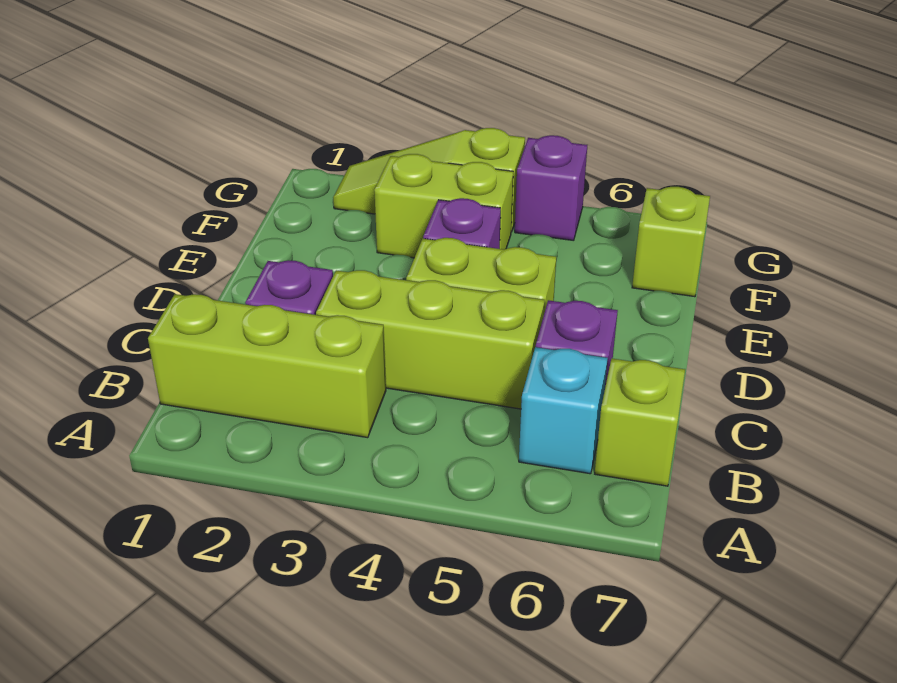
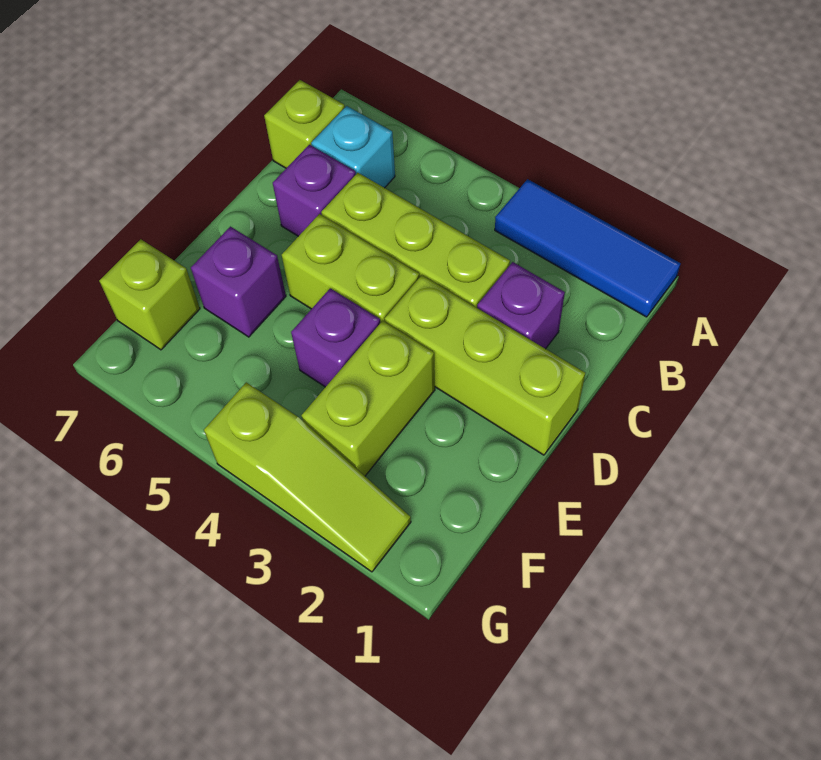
none -> blue tile A1:A3 level 1
lime brick B1:B3 level 1 -> lime brick D1:D3 level 1
lime brick F3:F4 level 1 -> lime brick E3:F3 level 1
purple brick G5 level 1 -> purple brick E6 level 1

